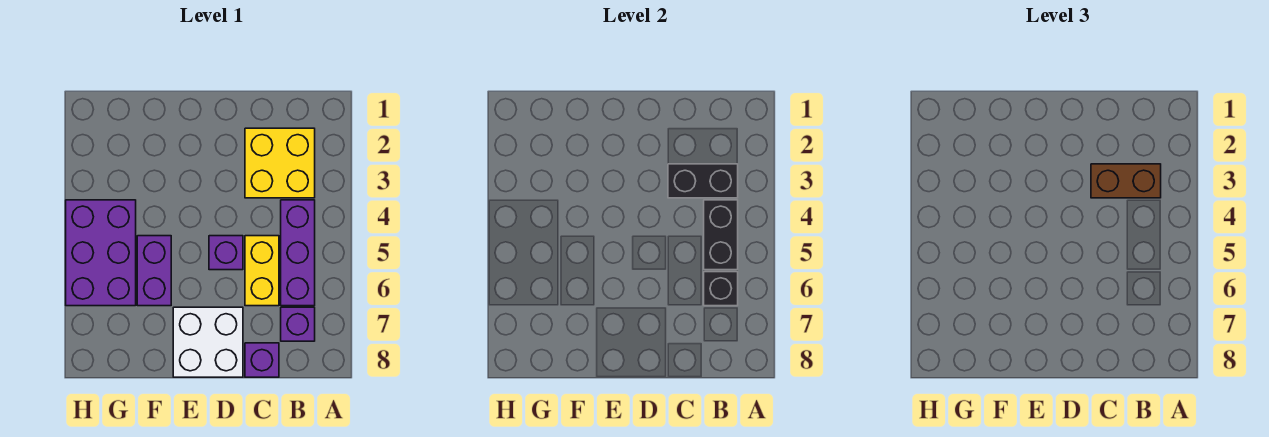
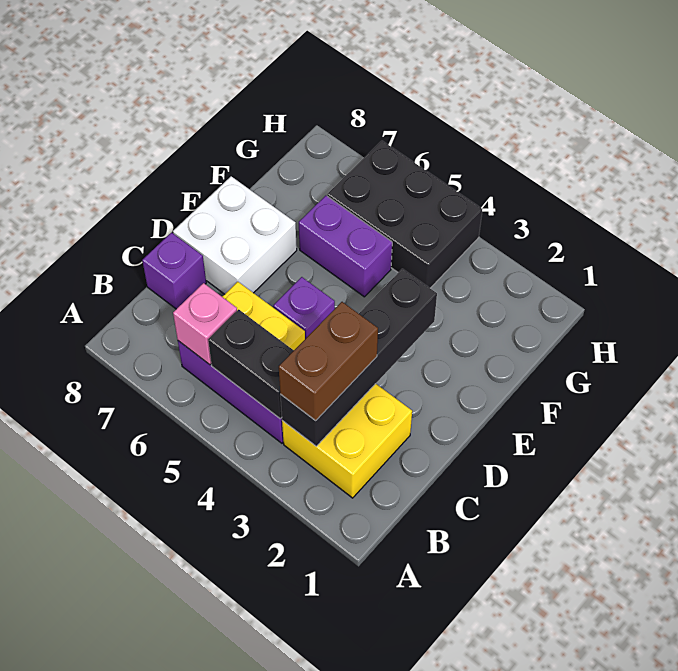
black brick B3:C3 level 2 -> black brick B3:E3 level 2
black brick B6 level 2 -> pink brick B6 level 2
purple brick B7 level 1 -> none
purple brick G4:H6 level 1 -> black brick G4:H6 level 1

